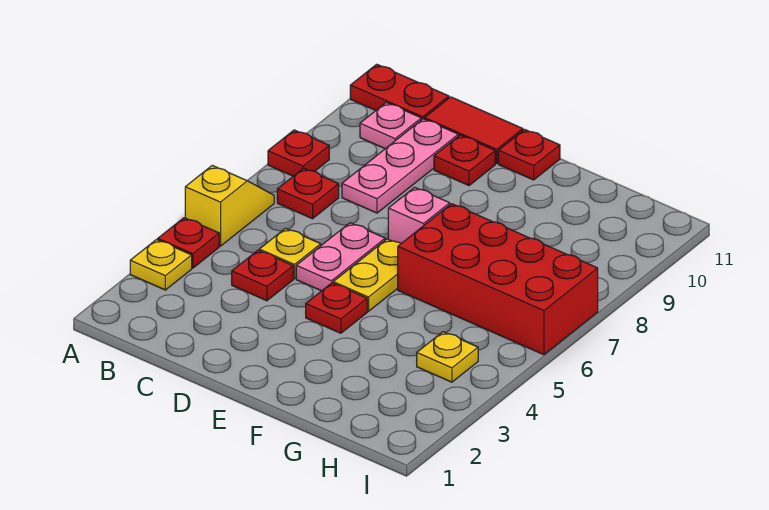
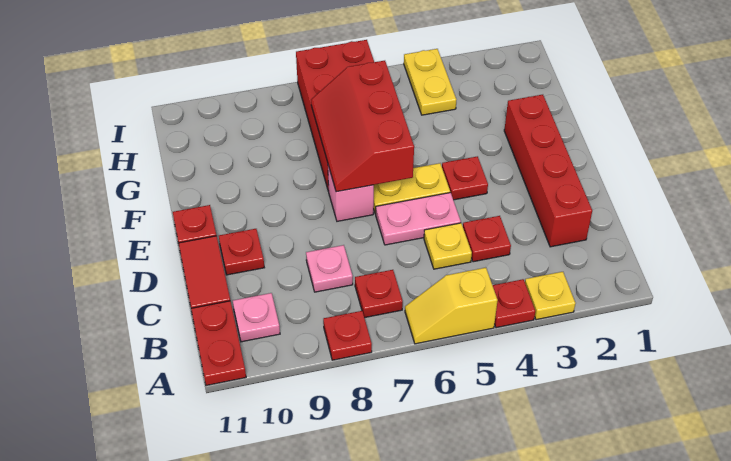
none -> red brick C2:F2 level 1
pink plate C8:C10 level 1 -> pink plate C8 level 1
none -> red slope E6:G7 level 2 top 6
yellow plate H4 level 1 -> yellow plate H4:I4 level 1

